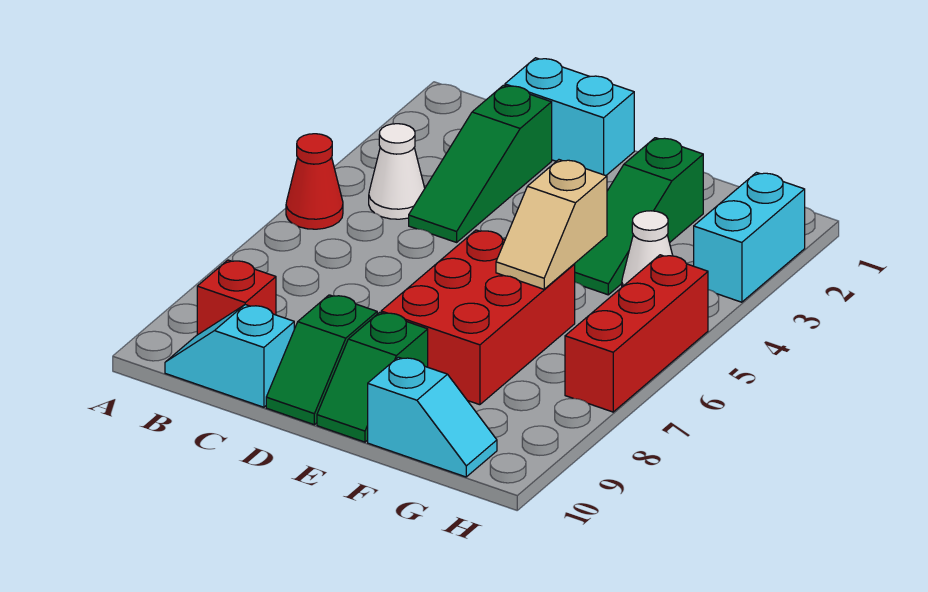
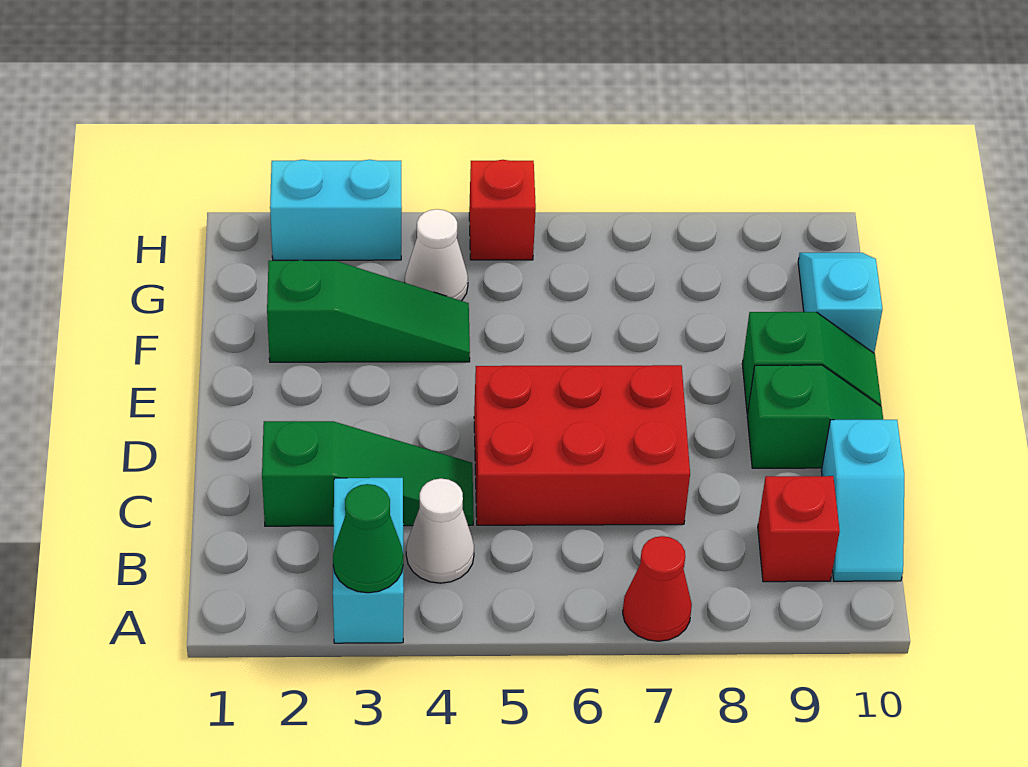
none -> green cone A3 level 2
red cone A5 level 1 -> red cone A7 level 1
cyan brick C1:D1 level 1 -> cyan brick A3:B3 level 1
red brick E6:F8 level 1 -> red brick C5:D7 level 1
tan slope F5:F6 level 2 top 5 -> none
red brick H5:H7 level 1 -> red brick H5 level 1

